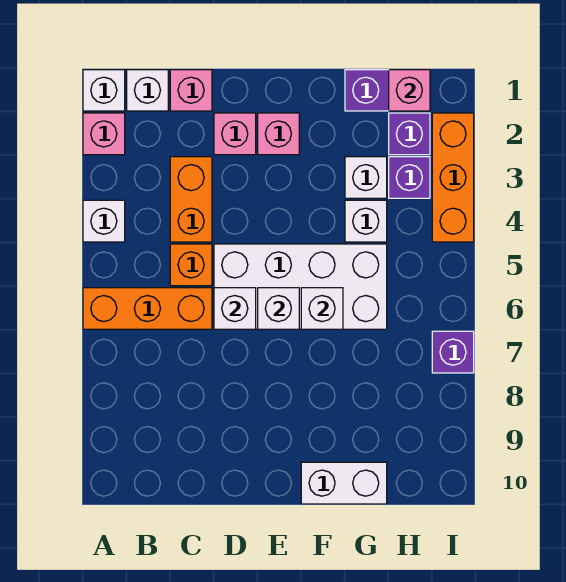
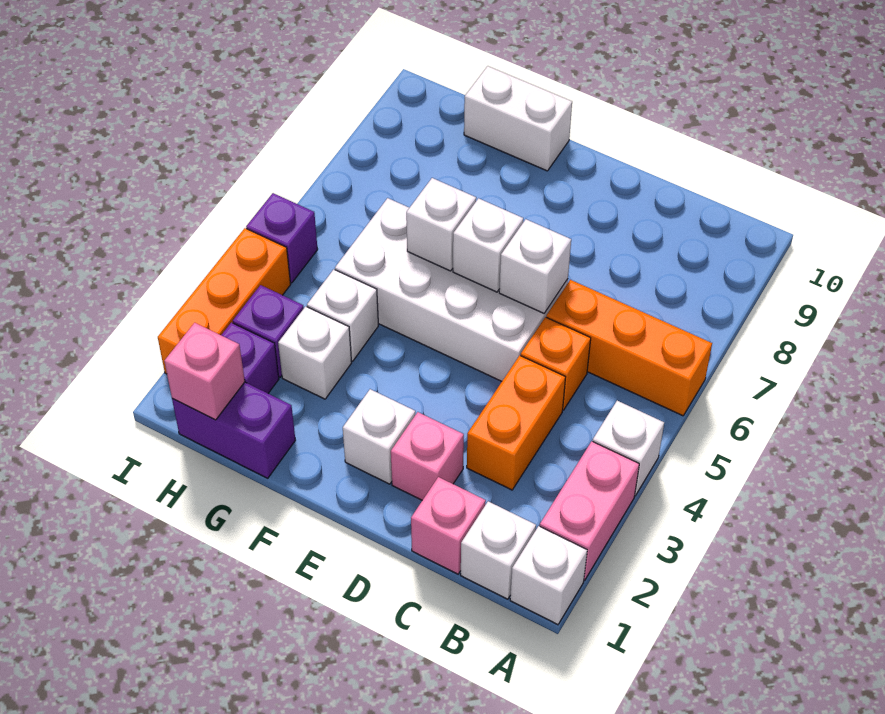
pink brick A2 level 1 -> pink brick A2:A3 level 1
pink brick E2 level 1 -> white brick E2 level 1
purple brick I7 level 1 -> purple brick I5 level 1

